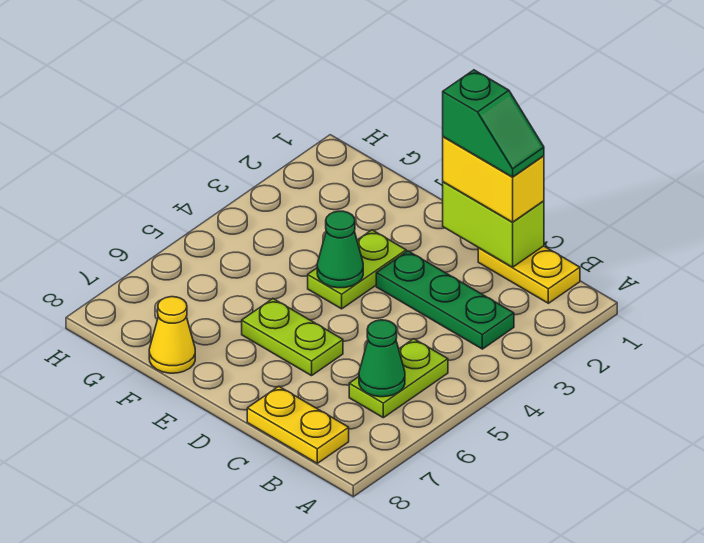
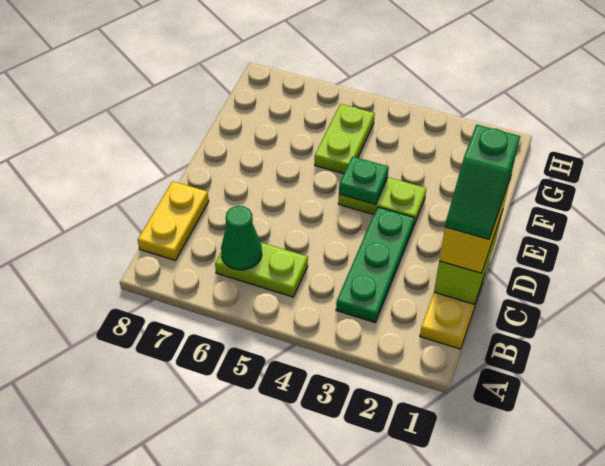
lime plate D6:E6 level 1 -> lime plate F5:G5 level 1
green cone E4 level 2 -> green plate E4 level 2
yellow cone F8 level 1 -> none

